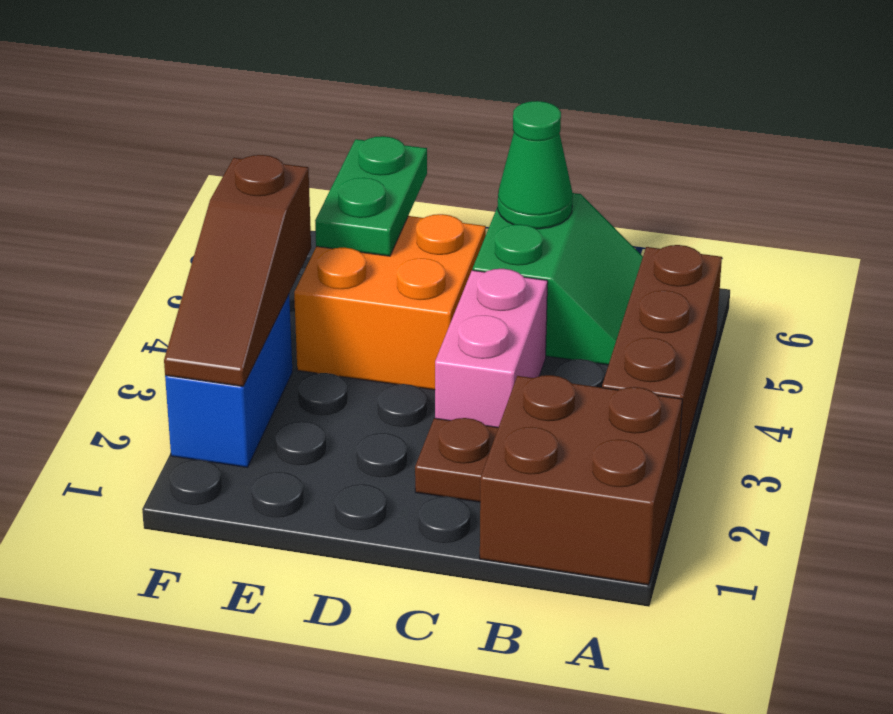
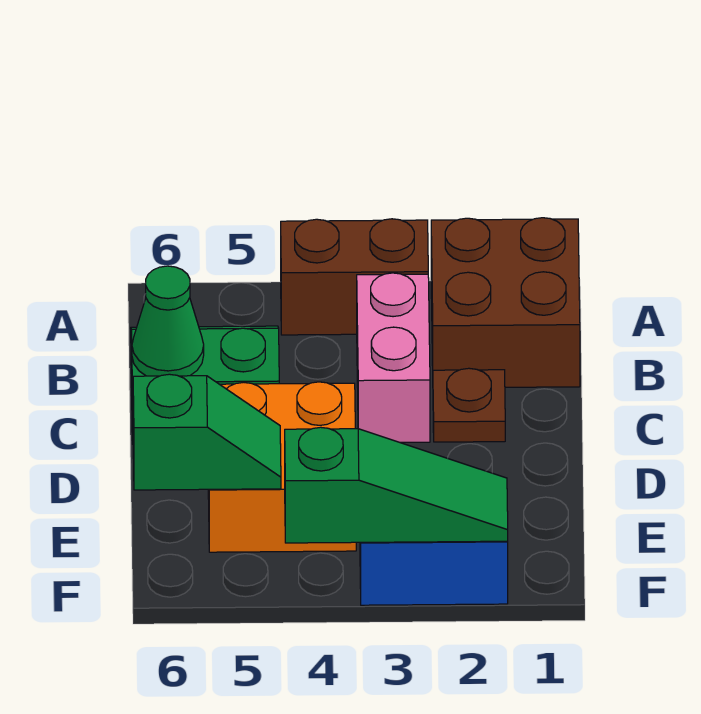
brown brick A3:A5 level 1 -> brown brick A3:A4 level 1
pink brick C3:C4 level 1 -> pink brick B3:C3 level 1
green plate E5:E6 level 2 -> green slope E5:E6 level 2 top 6
brown slope F2:F4 level 2 top 4 -> green slope F2:F4 level 2 top 4

